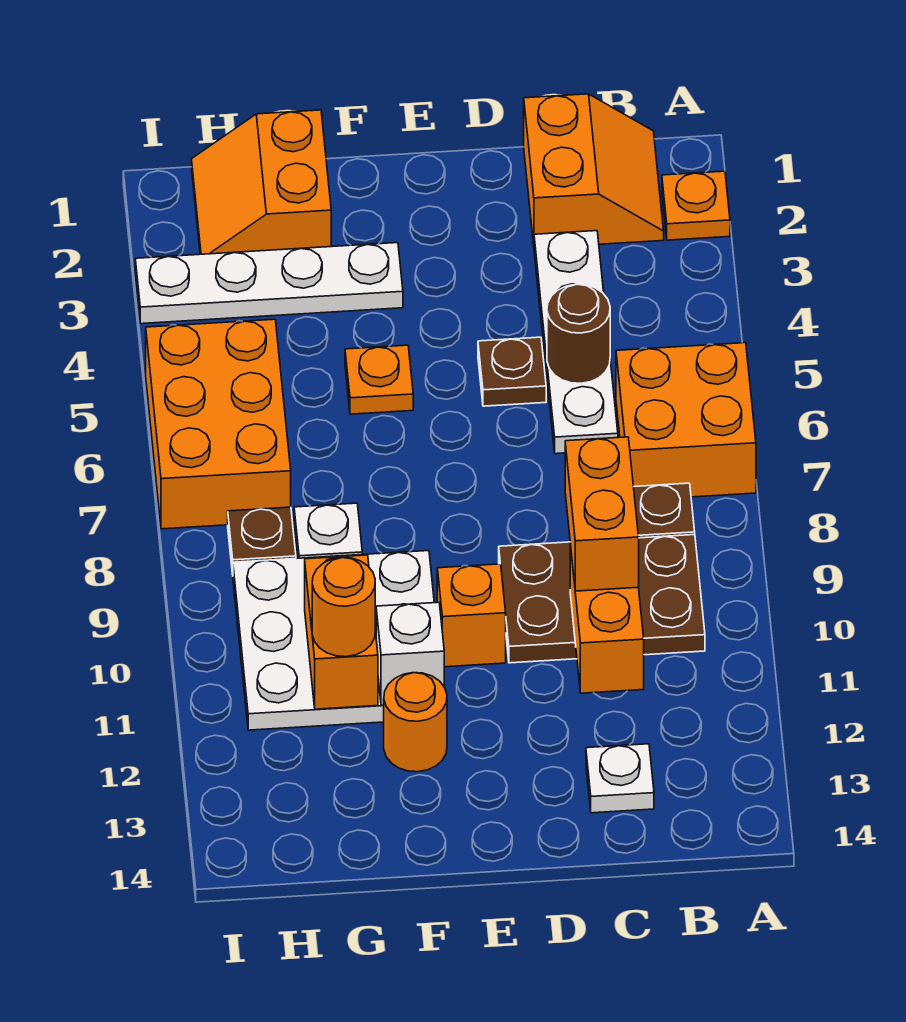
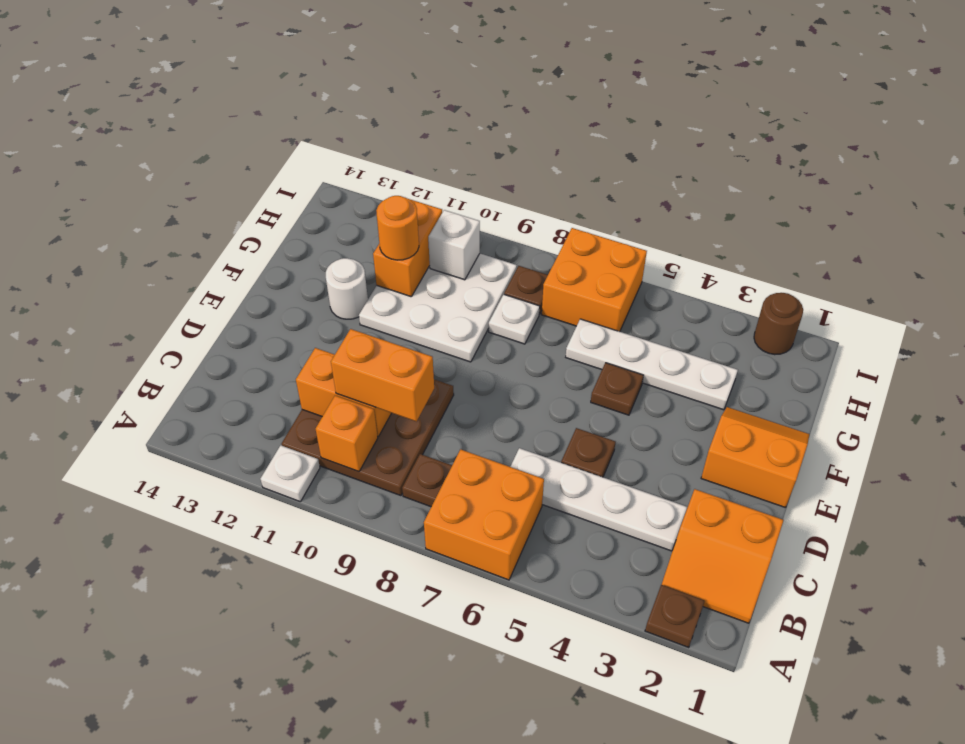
orange plate A2 level 1 -> brown plate A2 level 1
brown plate B9:D10 level 1 -> brown plate B9:D11 level 1
brown round brick C5 level 2 -> brown round brick I2 level 1
white plate C13 level 1 -> white plate A11 level 1
orange brick E10 level 1 -> orange brick B10 level 2
white plate F3:I3 level 1 -> white plate G3:G6 level 1
orange plate F5 level 1 -> brown plate F5 level 1
white brick F11 level 2 -> white brick H10 level 2
orange round brick F12 level 1 -> white round brick F12 level 1
orange slope G1:H2 level 1 top G -> orange slope E1:F2 level 1 top E
orange brick G10:G11 level 2 -> orange brick G11:H11 level 2
orange brick H5:I7 level 1 -> orange brick H6:I7 level 1

